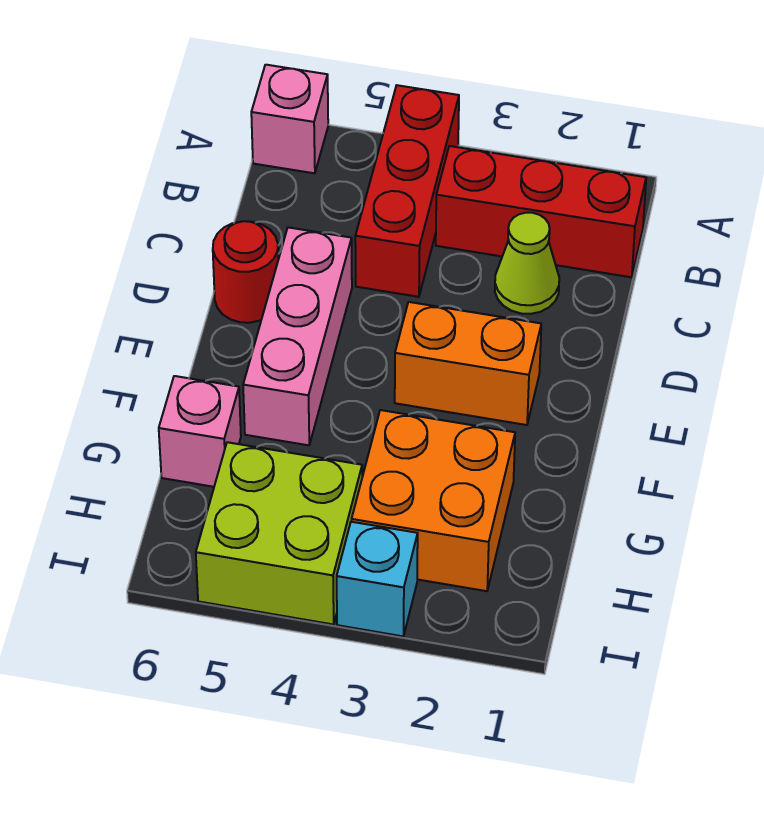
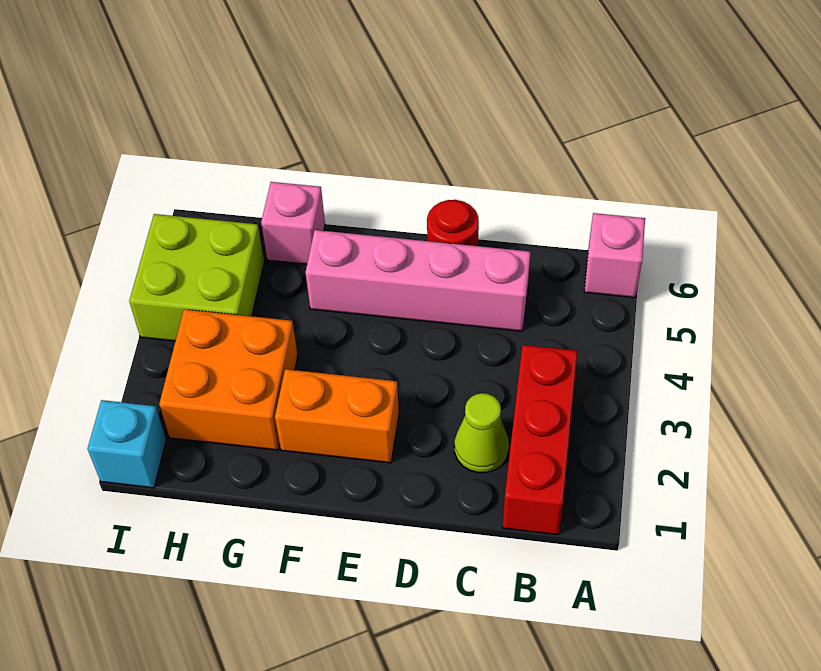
red brick A4:C4 level 1 -> none
pink brick D5:F5 level 1 -> pink brick C5:F5 level 1
orange brick E2:E3 level 1 -> orange brick E2:F2 level 1
cyan brick I3 level 1 -> cyan brick I1 level 1

